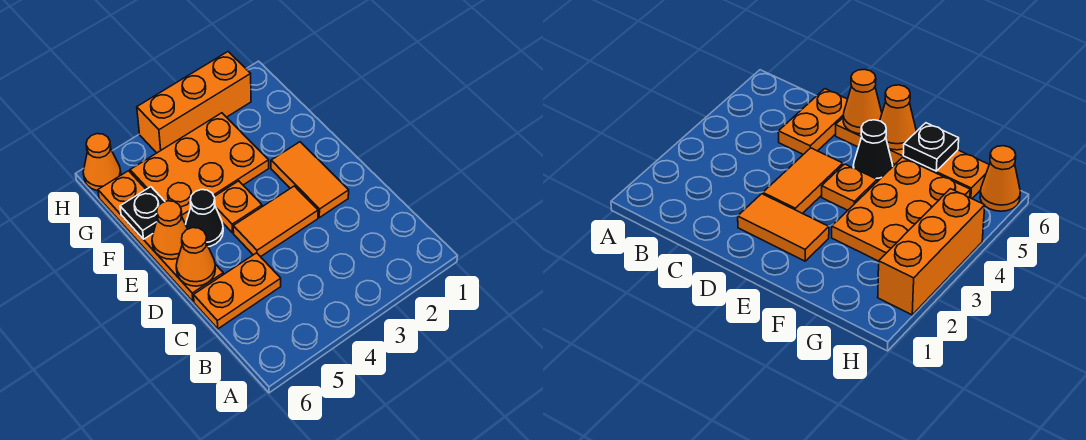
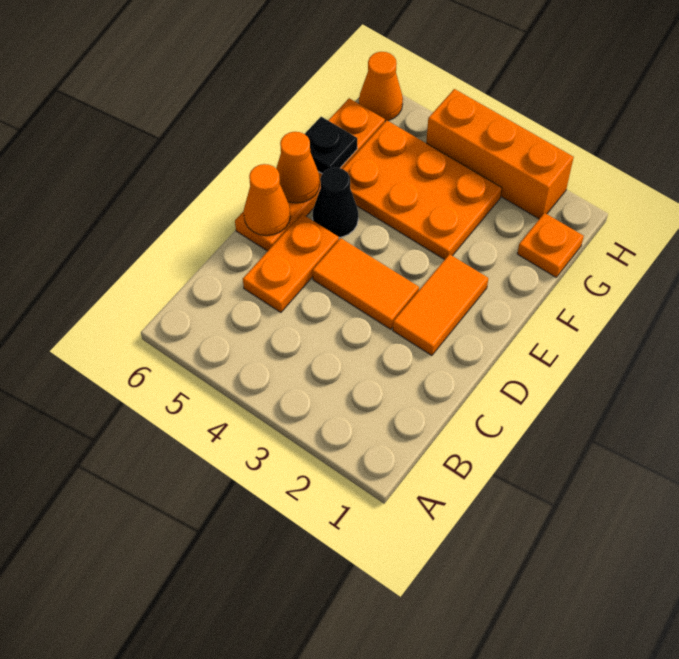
orange plate C5:C6 level 1 -> orange plate C5:D5 level 1
orange plate E4 level 1 -> orange plate G1 level 1

